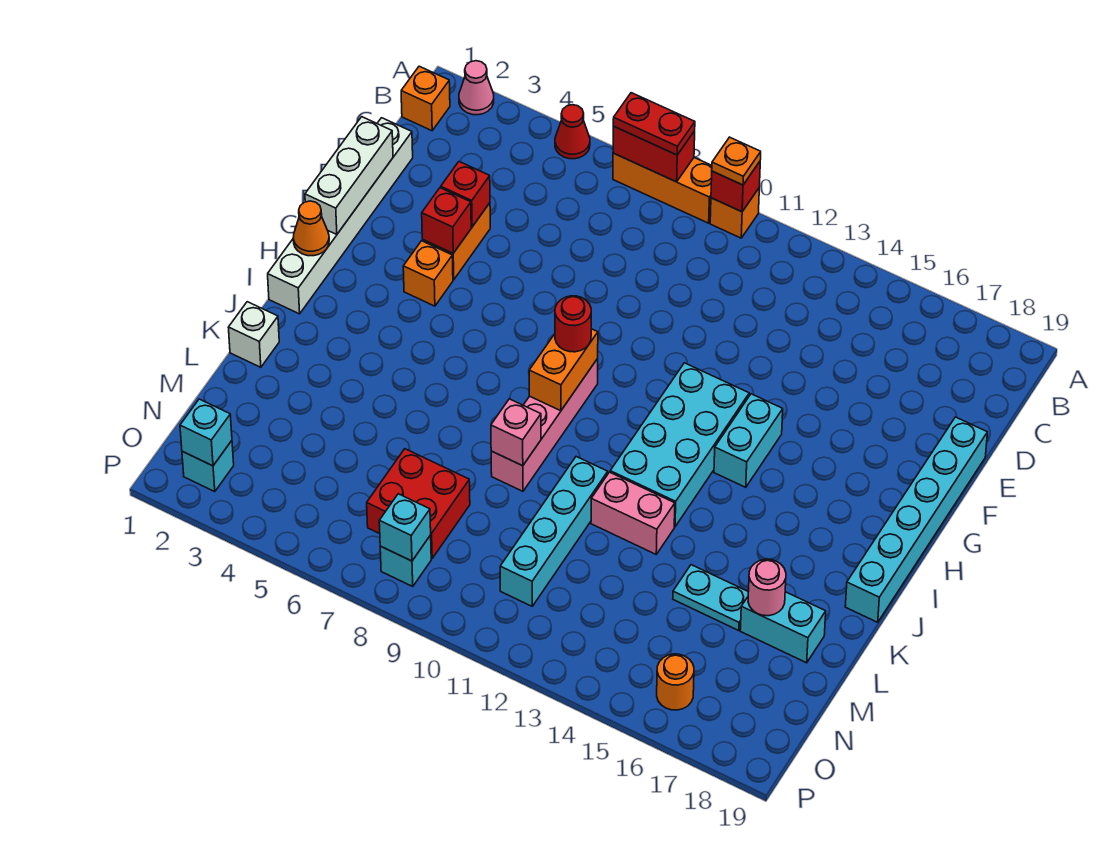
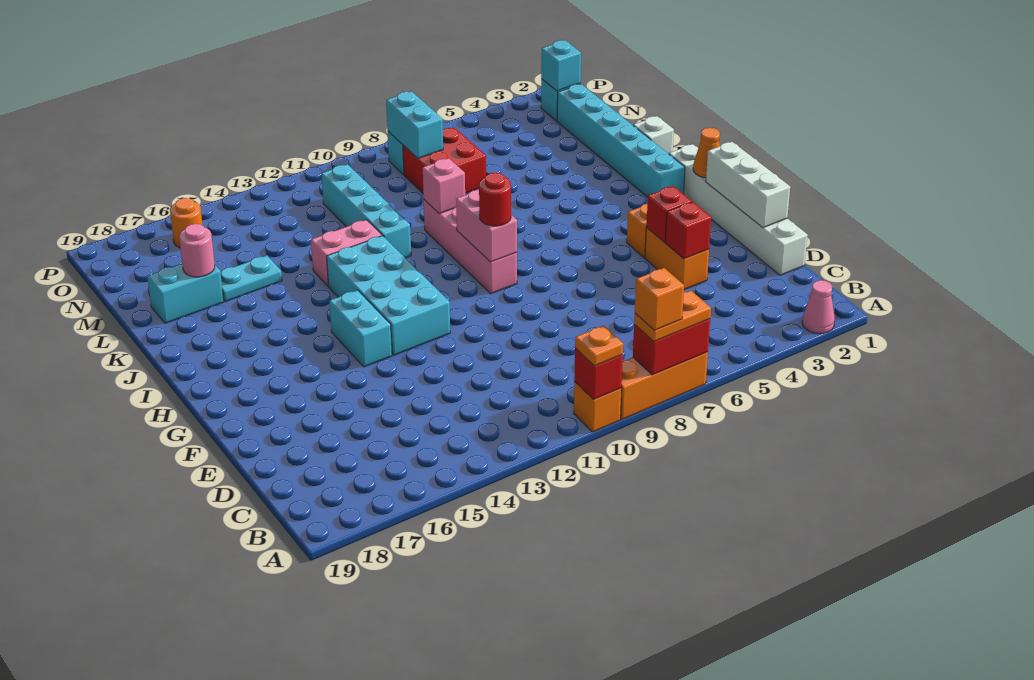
red cone A5 level 1 -> none
red plate A7:A8 level 3 -> orange plate A7:A8 level 3
orange brick B1 level 1 -> orange brick A8 level 4
cyan brick E19:J19 level 1 -> cyan brick I2:N2 level 1
orange brick H9:I9 level 2 -> pink brick H9:I9 level 2
cyan brick O8 level 2 -> cyan brick N8:O8 level 2

